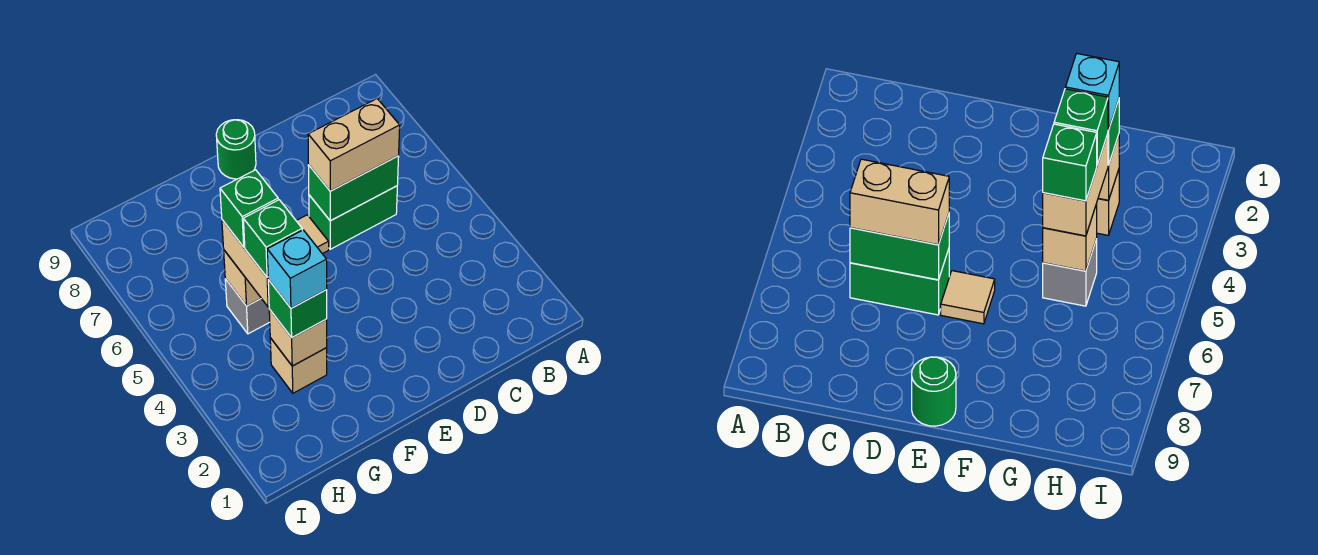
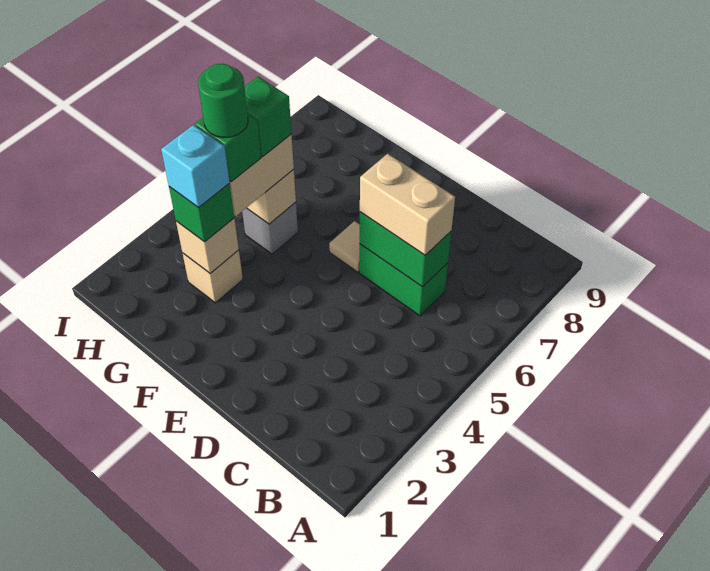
green round brick E9 level 1 -> green round brick G4 level 5

